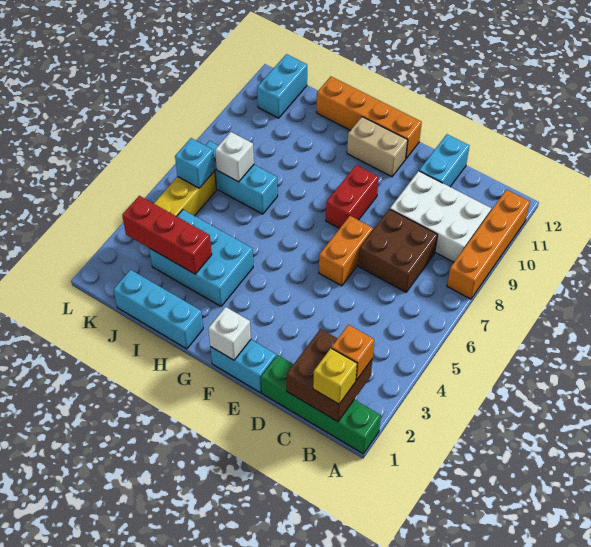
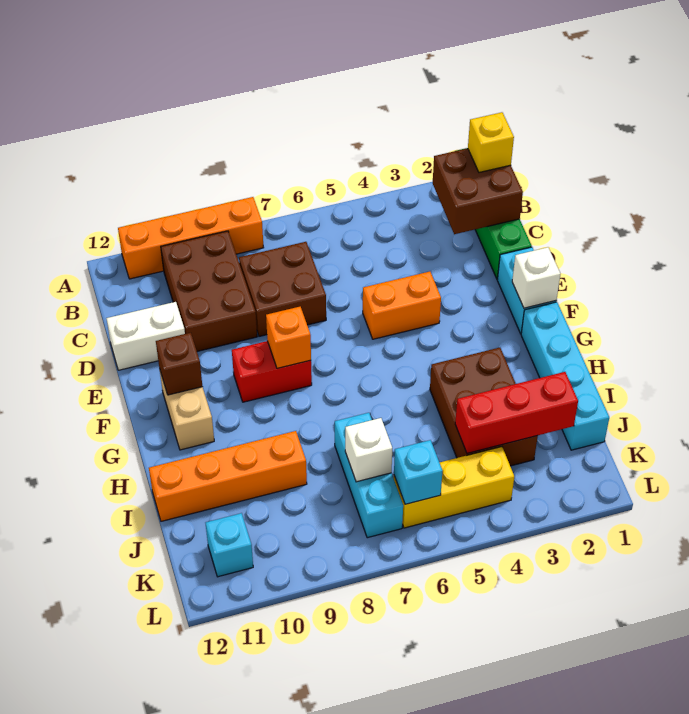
orange brick B2 level 3 -> orange brick F8 level 2
white brick B9:D10 level 1 -> brown brick B9:D10 level 1
cyan brick D11:D12 level 1 -> white brick D11:D12 level 1
orange brick E6:E7 level 1 -> orange brick E4:E5 level 1
none -> brown brick F11 level 2
orange brick F12:I12 level 1 -> orange brick I9:I12 level 1
cyan brick H1:J1 level 1 -> cyan brick G1:J1 level 1
cyan brick H3:J4 level 1 -> brown brick H3:J4 level 1
red brick I3:K3 level 2 -> red brick J2:J4 level 2
cyan brick K11:K12 level 1 -> cyan brick K11 level 1

